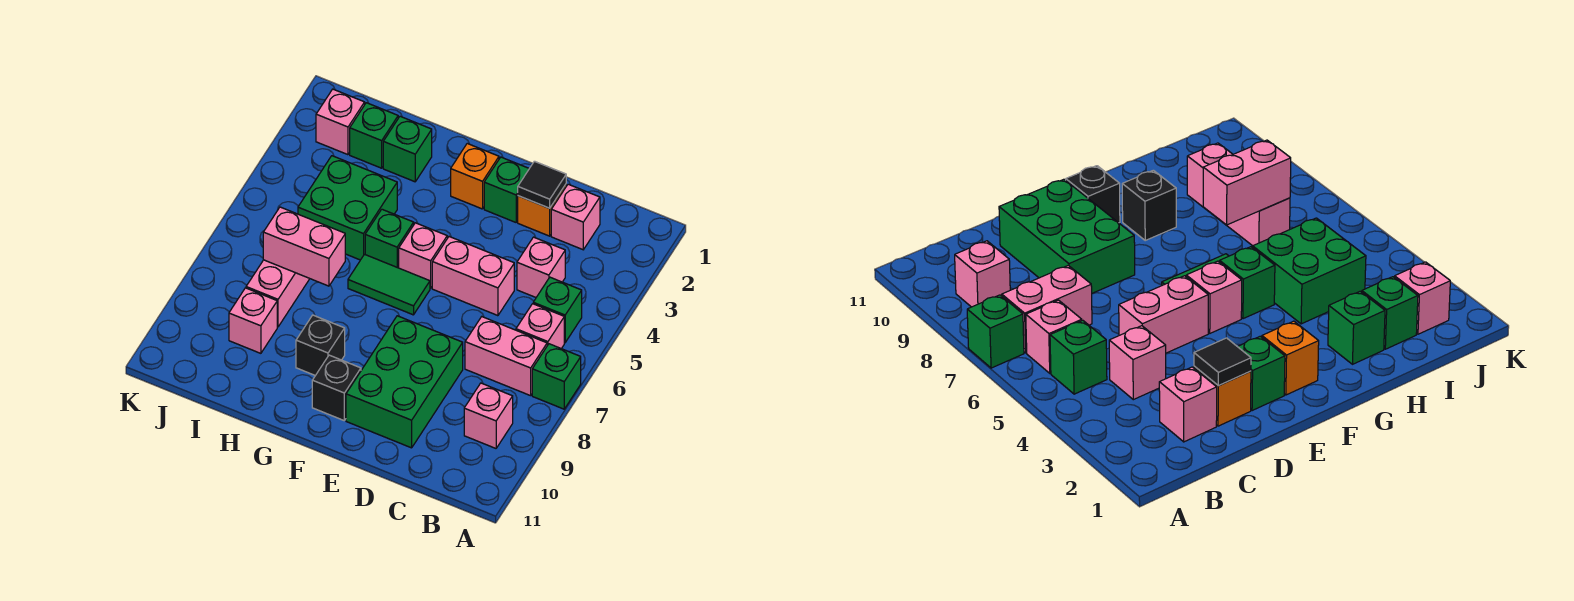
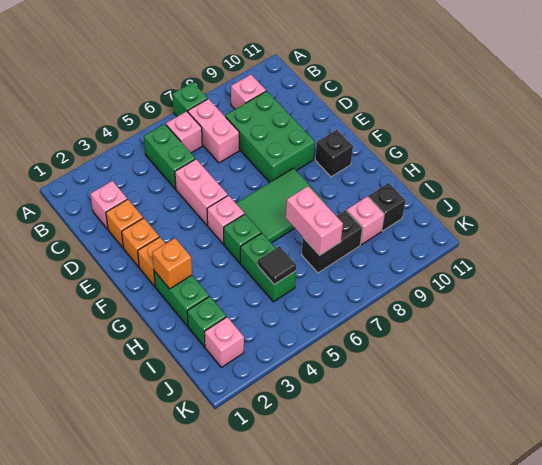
green brick B5 level 1 -> green brick B5:C5 level 1
pink brick C4 level 1 -> none
black tile D2 level 2 -> black tile I5 level 2
green brick D8:E10 level 1 -> green brick C8:E9 level 1
green brick E2 level 1 -> orange brick E2 level 1
green tile F6:G6 level 1 -> green tile F6:G8 level 1
none -> orange brick G2 level 2
black brick G9 level 1 -> black brick I10 level 1
green brick H2 level 1 -> green brick G2:H2 level 1
green brick H4:I5 level 1 -> green brick H5:I5 level 1
pink brick I7:I8 level 1 -> black brick I7:I8 level 1

